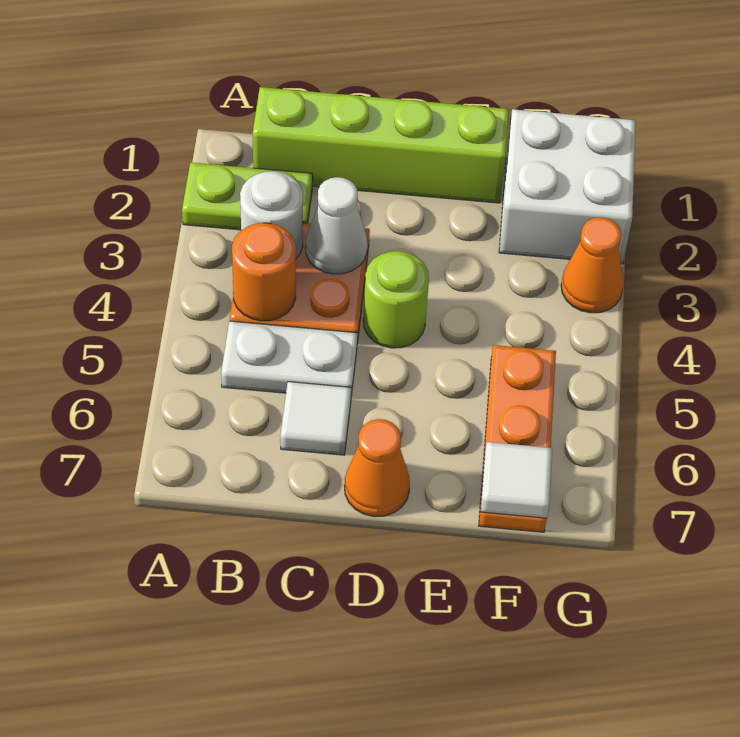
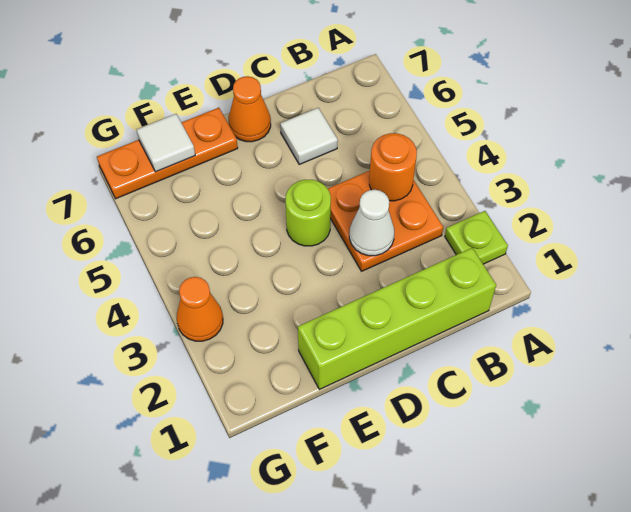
lime plate A2:B2 level 1 -> lime plate A2 level 1
white round brick B3 level 2 -> none
white plate B5:C5 level 1 -> none
white brick F1:G2 level 1 -> none
orange plate F5:F7 level 1 -> orange plate E7:G7 level 1

